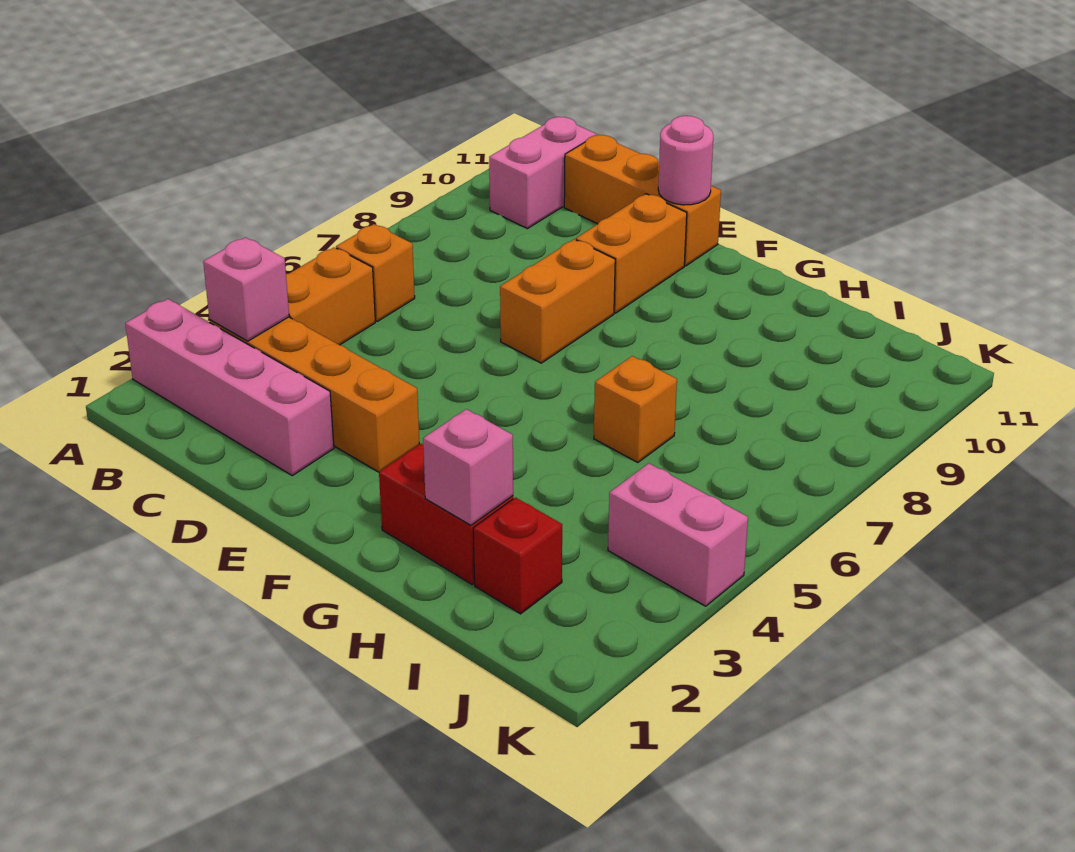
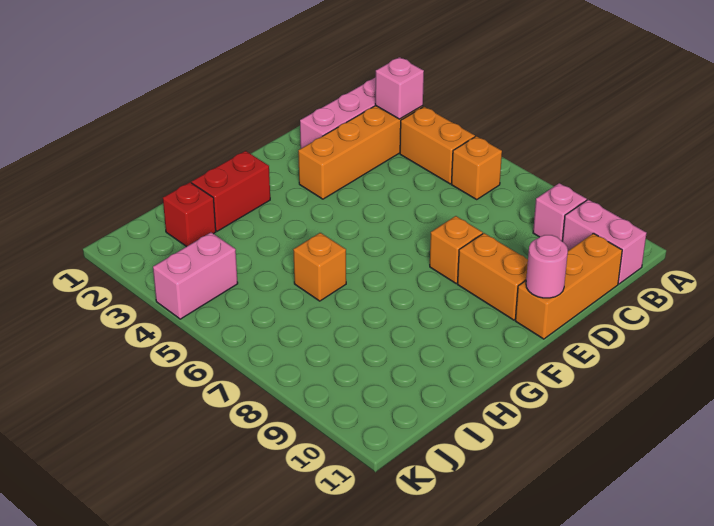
orange brick E7:E8 level 1 -> orange brick E8 level 1
pink brick H2 level 2 -> pink brick B9 level 1

